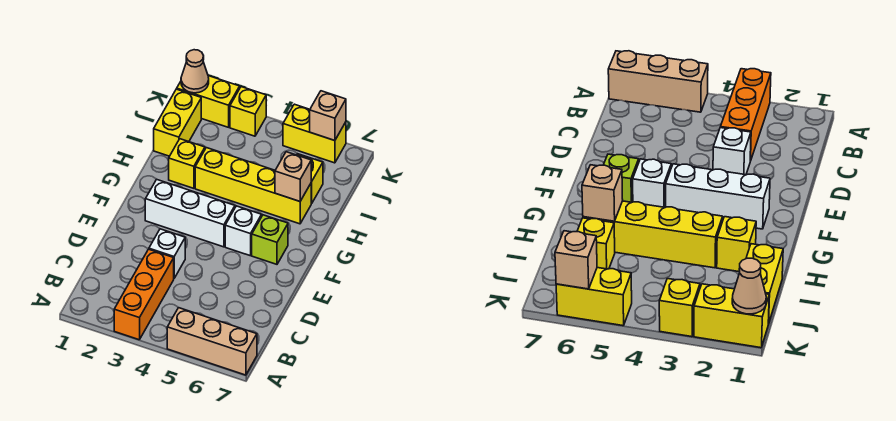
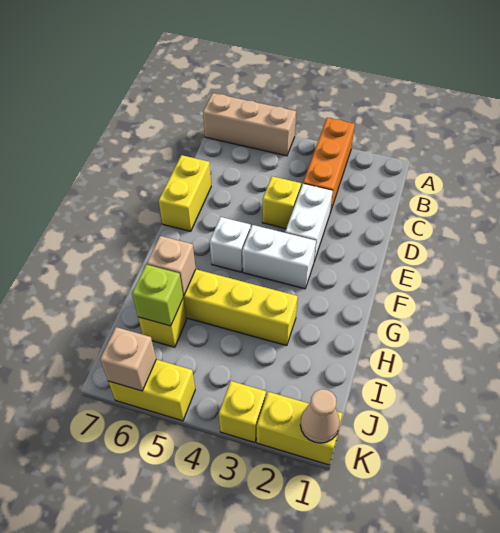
white brick D3 level 1 -> white brick D3:E3 level 1
white brick F2:F4 level 1 -> white brick F3:F4 level 1
lime brick F6 level 1 -> lime brick I6 level 2
yellow brick H2 level 1 -> yellow brick D4 level 1
yellow brick I1:J1 level 1 -> yellow brick D7:E7 level 1

